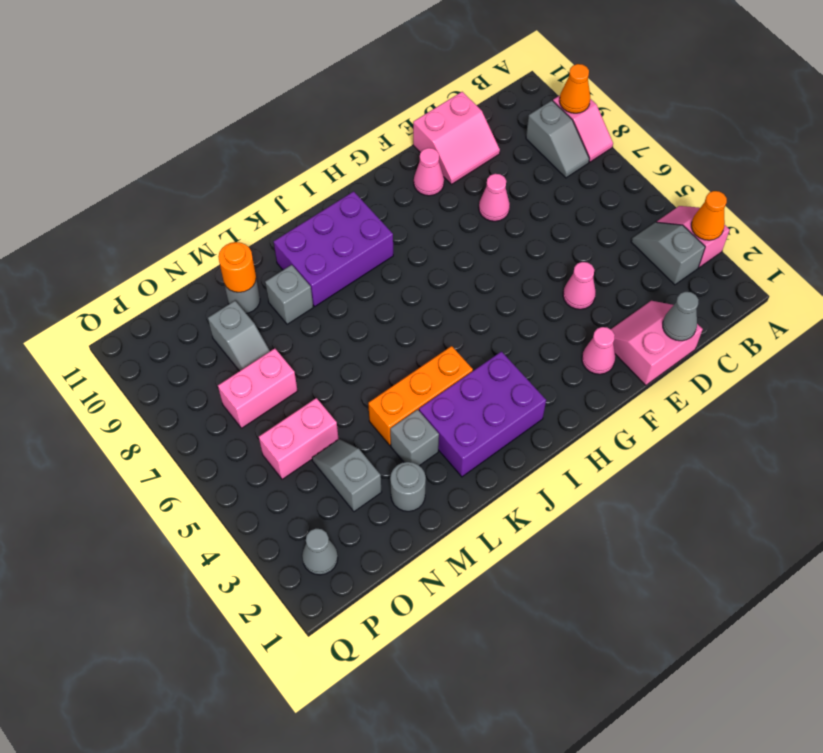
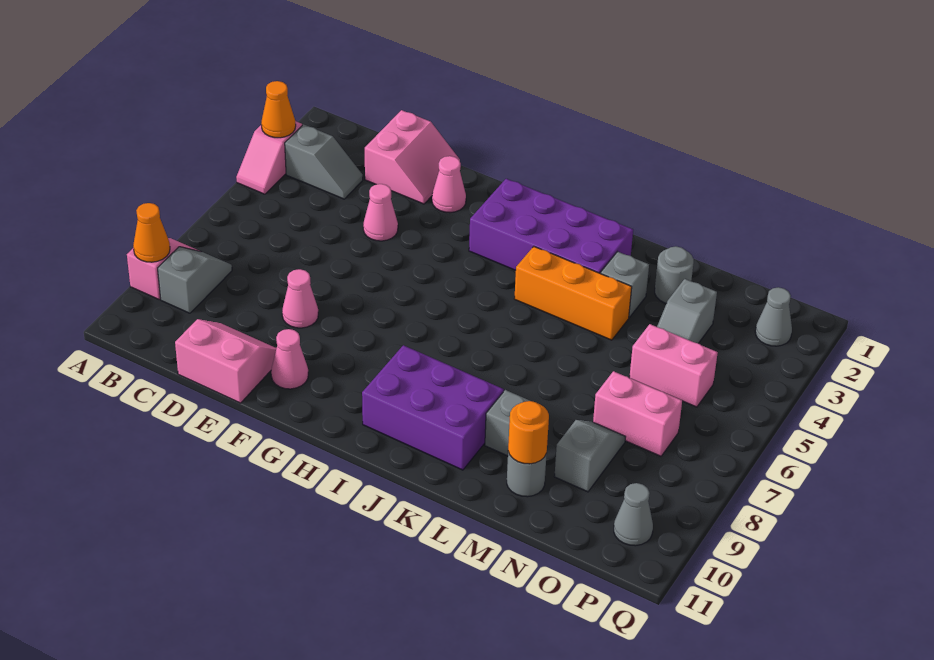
grey slope B3:B4 level 1 top 3 -> grey slope B3:C3 level 1 top B
pink slope D1:E2 level 1 top 1 -> pink slope D1:E2 level 1 top D
grey cone D1 level 2 -> grey cone P10 level 1
purple brick I2:K3 level 1 -> purple brick H2:K3 level 1

